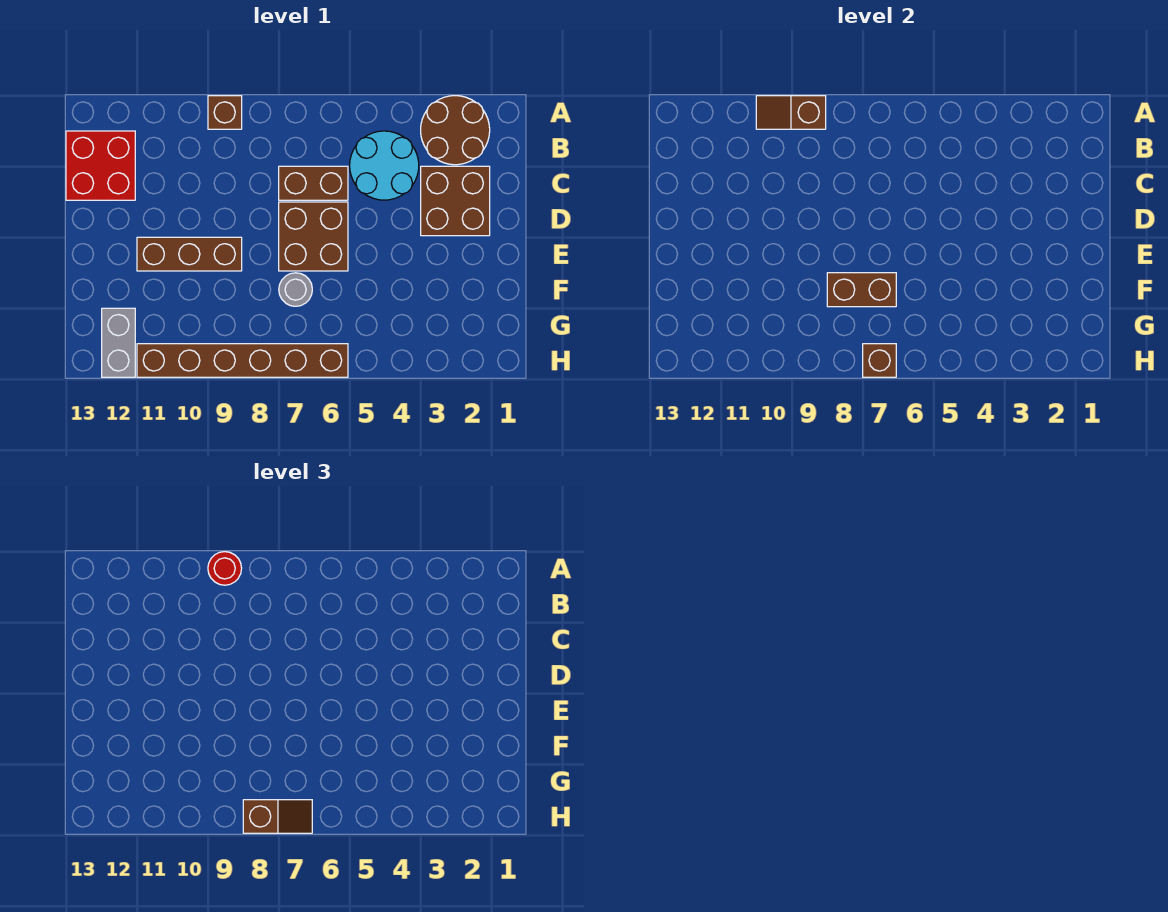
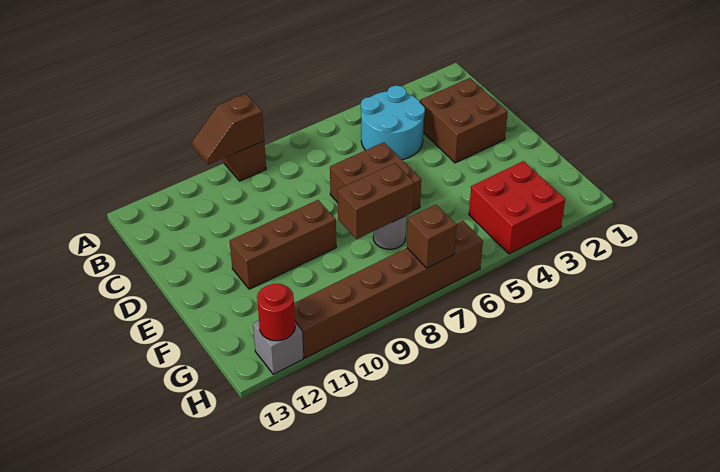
brown round brick A2:B3 level 1 -> none
red round brick A9 level 3 -> red round brick H12 level 2
red brick B12:C13 level 1 -> red brick G3:H4 level 1
brown brick C6:C7 level 1 -> none
grey brick G12:H12 level 1 -> grey brick H12 level 1
brown slope H7:H8 level 3 top 8 -> none

